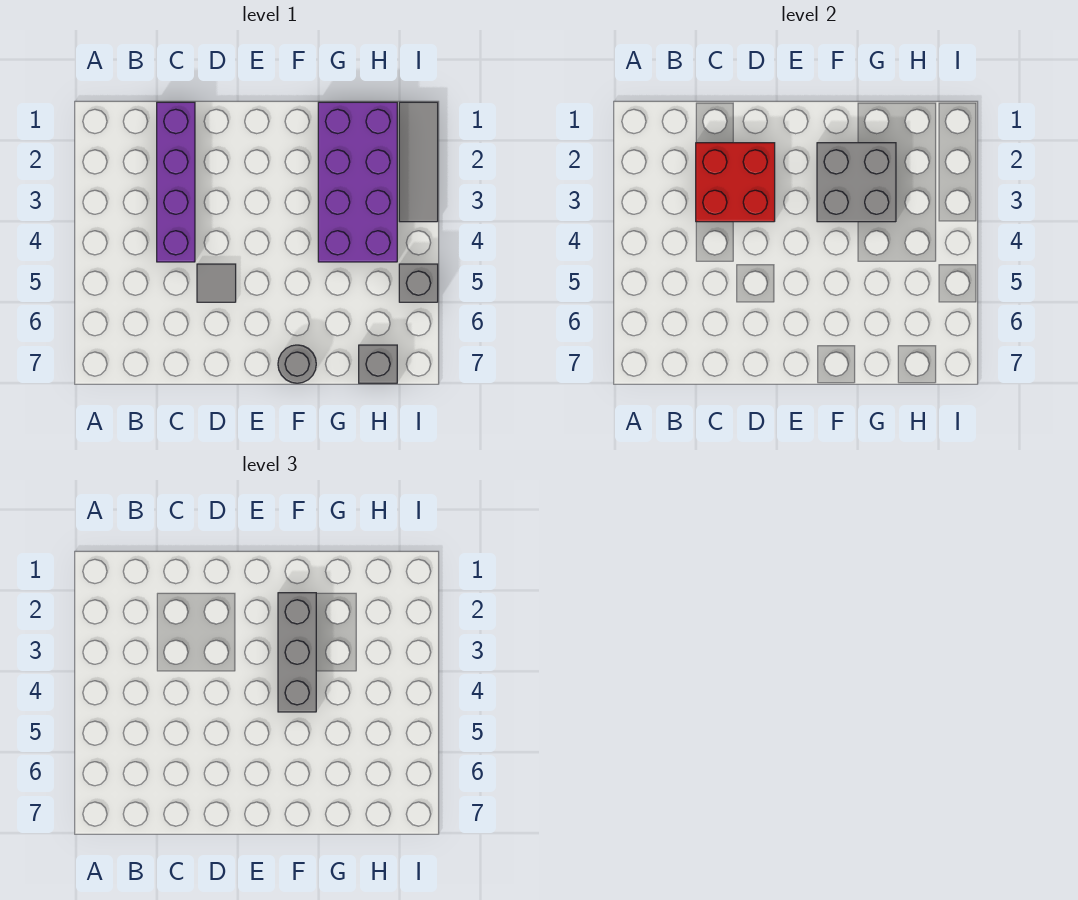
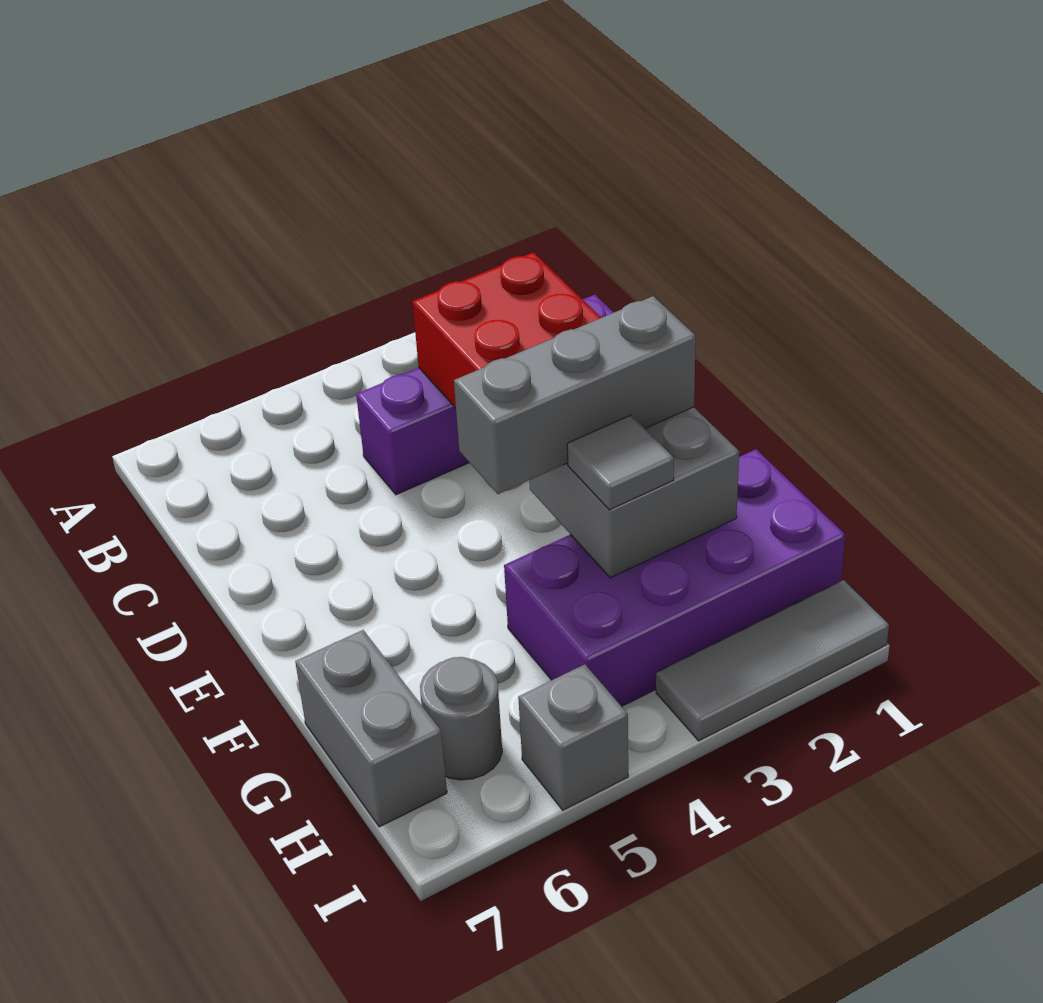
grey tile D5 level 1 -> grey tile G3 level 3
grey round brick F7 level 1 -> grey round brick H6 level 1
grey brick H7 level 1 -> grey brick G7:H7 level 1

